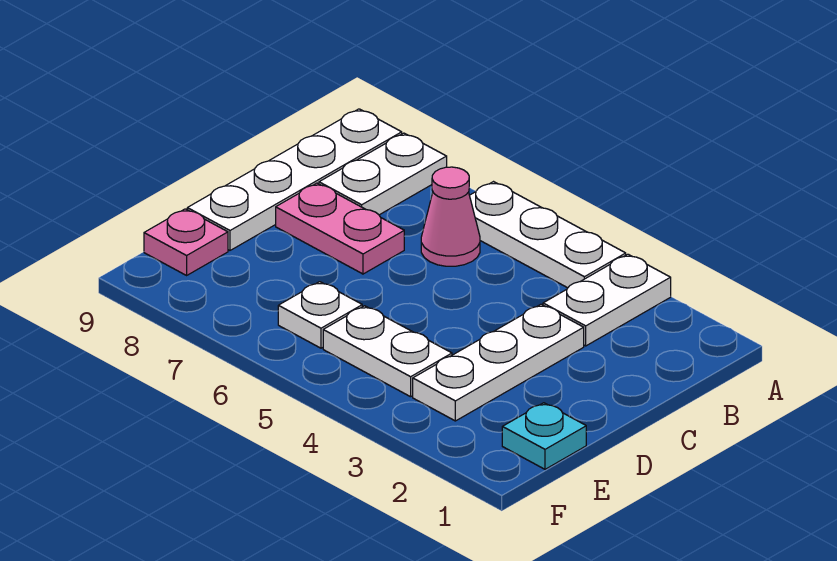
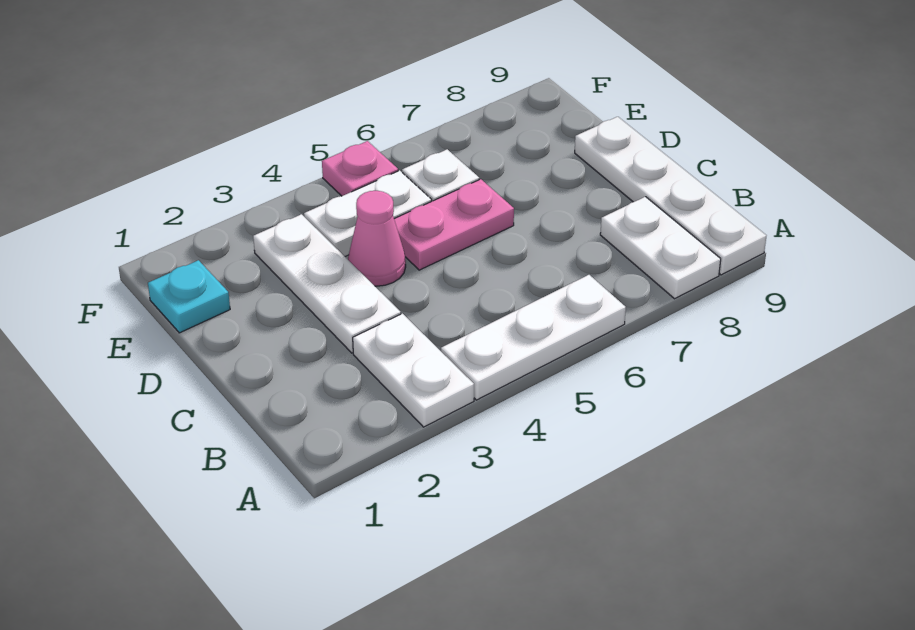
pink cone B6 level 1 -> pink cone D4 level 1
pink plate C7:C8 level 1 -> pink plate D5:D6 level 1
pink plate E9 level 1 -> pink plate F5 level 1

